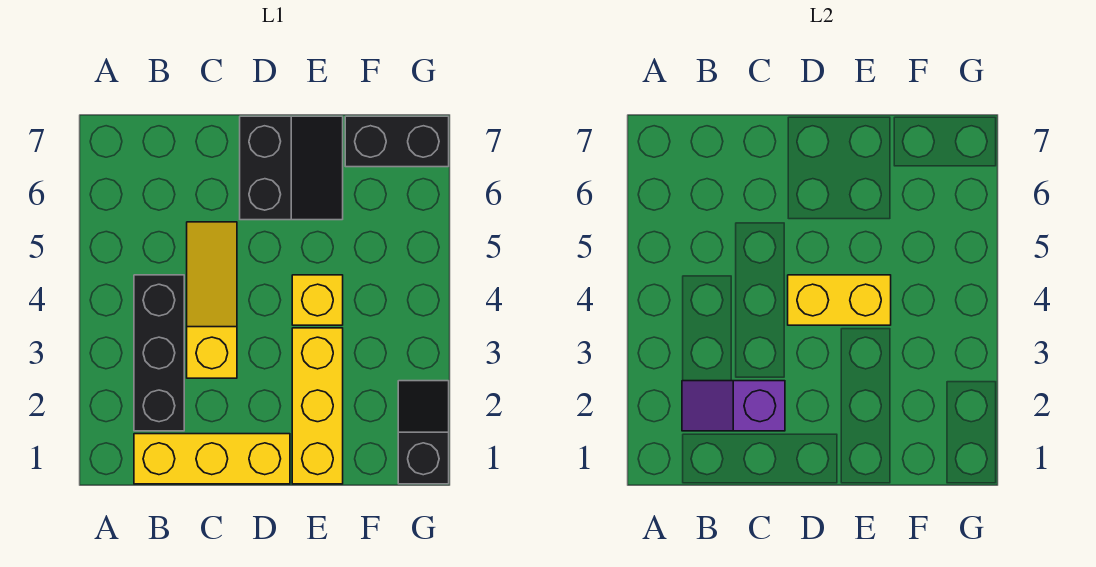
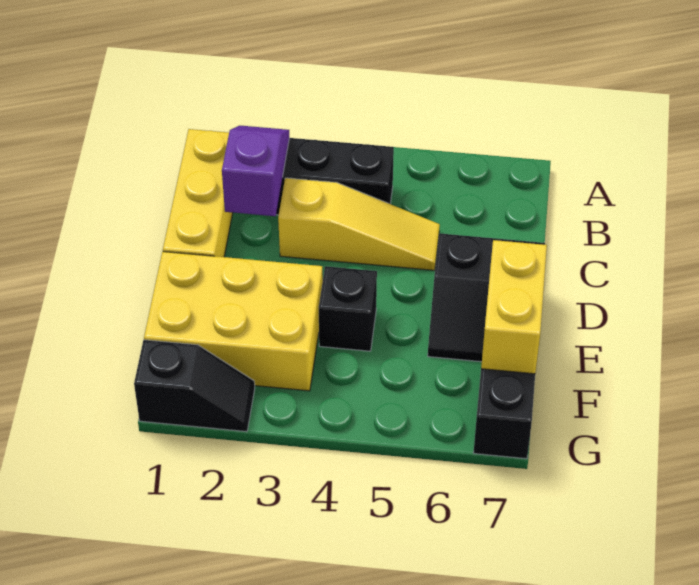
yellow brick D4:E4 level 2 -> yellow brick E7:F7 level 2
yellow brick E1:E3 level 1 -> yellow brick E1:F3 level 1
yellow brick E4 level 1 -> black brick E4 level 1

